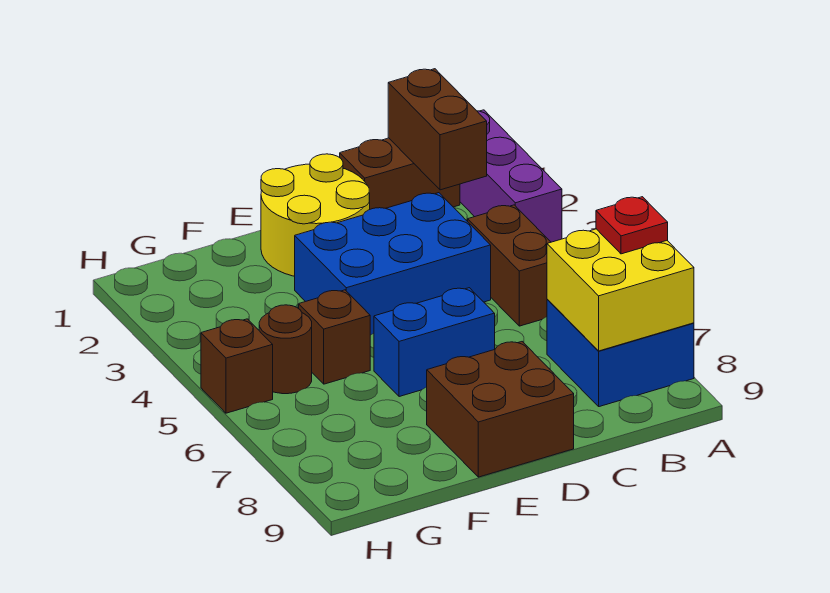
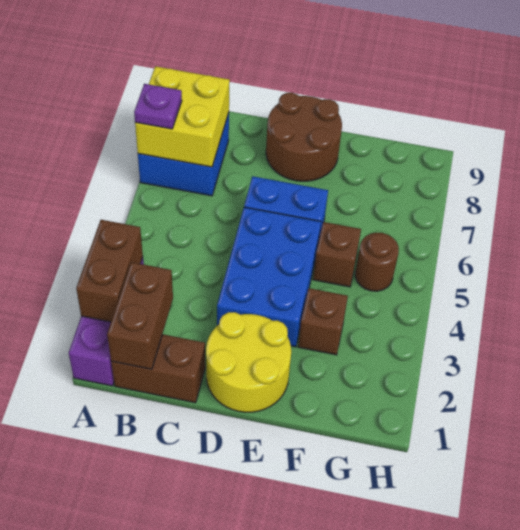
red plate A7 level 3 -> purple plate A7 level 3
brown brick B4:B5 level 1 -> brown brick A2:A3 level 2
blue brick C3:E4 level 1 -> blue brick D3:E5 level 1
brown brick D8:E9 level 1 -> brown round brick D8:E9 level 1
brown brick H5 level 1 -> brown brick F3 level 1

